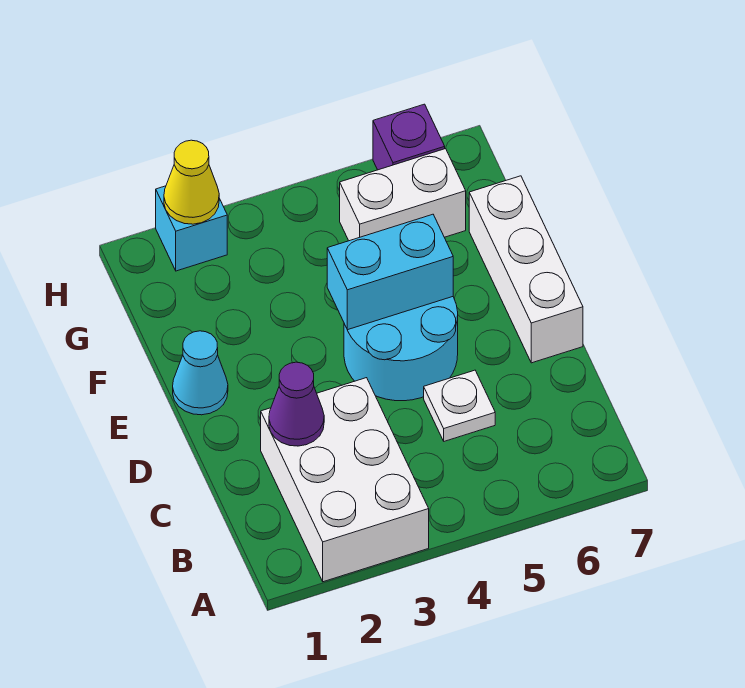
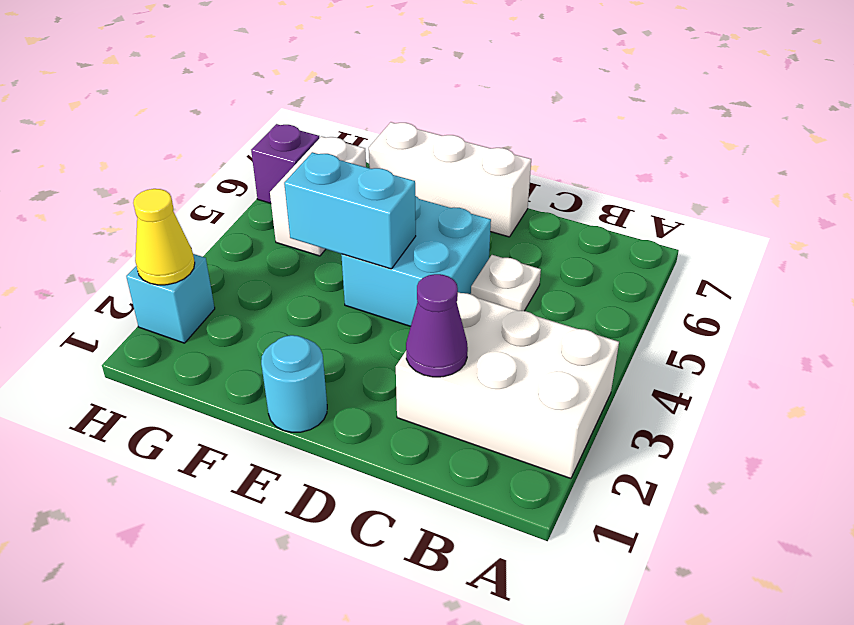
cyan round brick D4:E5 level 1 -> cyan brick D4:E5 level 1
cyan cone E1 level 1 -> cyan round brick E1 level 1
cyan brick E4:E5 level 2 -> cyan brick E4:F4 level 2

